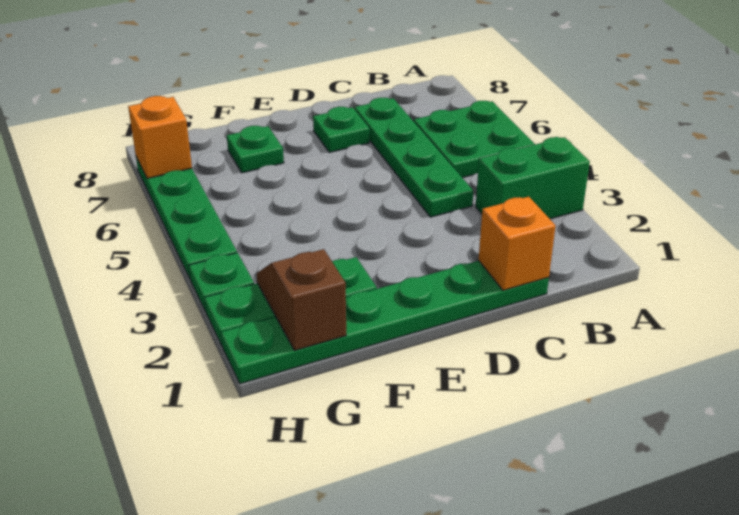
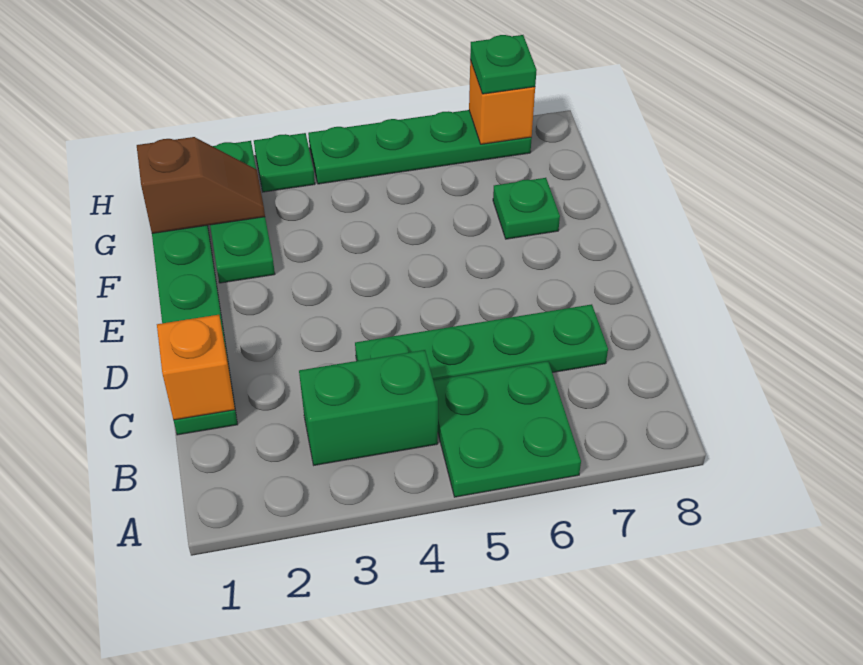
green brick A3:B3 level 1 -> green brick B3:B4 level 1
green plate D7 level 1 -> green plate H7 level 3

